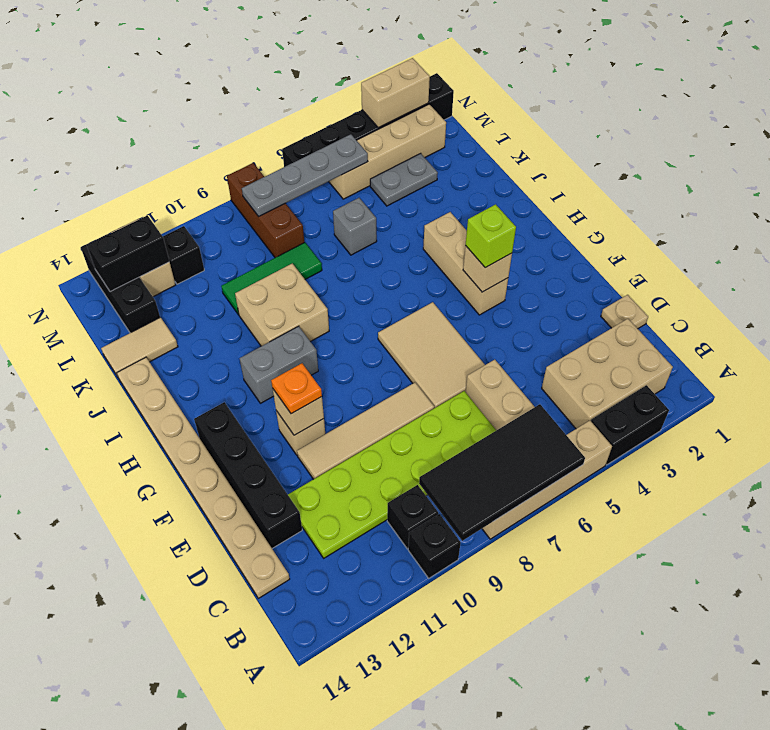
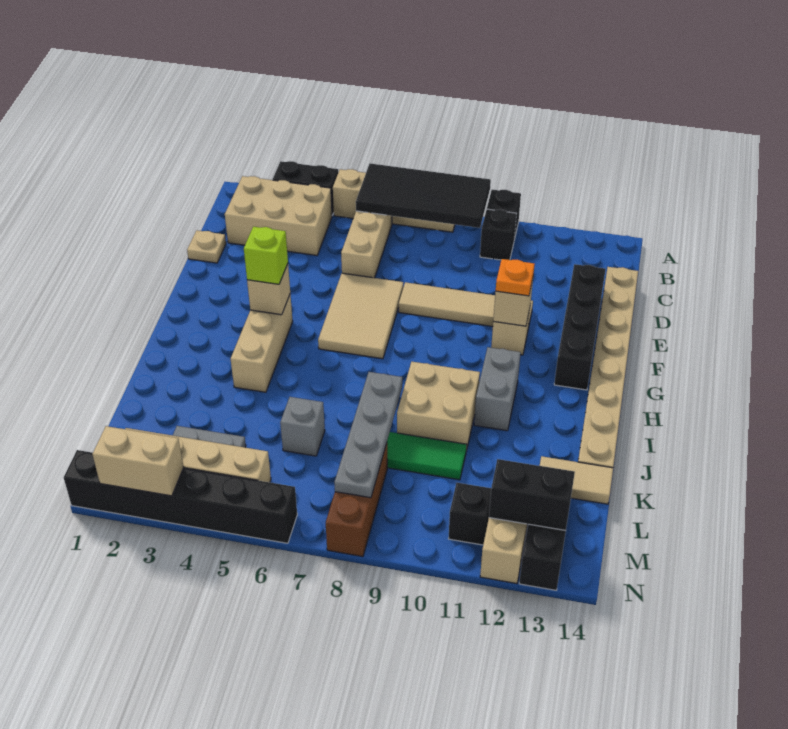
lime plate C7:D12 level 1 -> none
grey brick H10:H11 level 1 -> grey brick H11:I11 level 1
grey plate M5:M8 level 2 -> grey plate J8:M8 level 2

